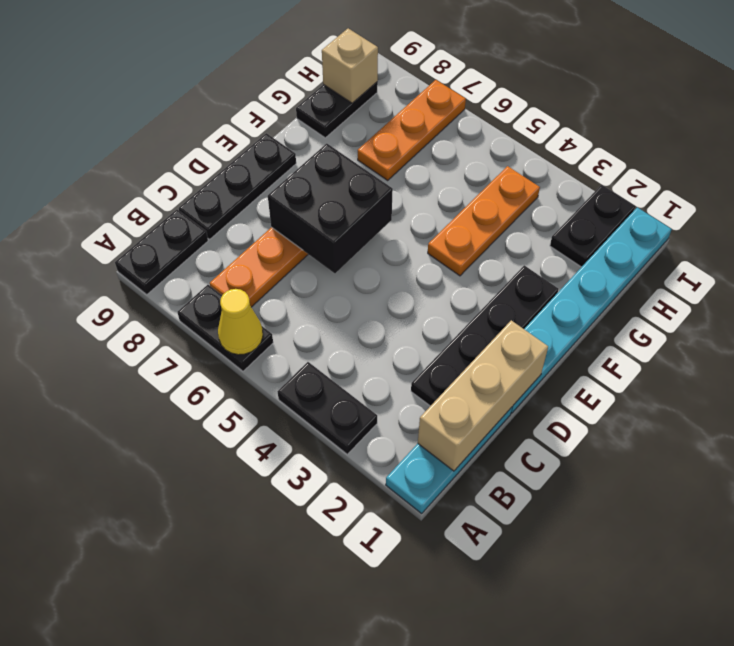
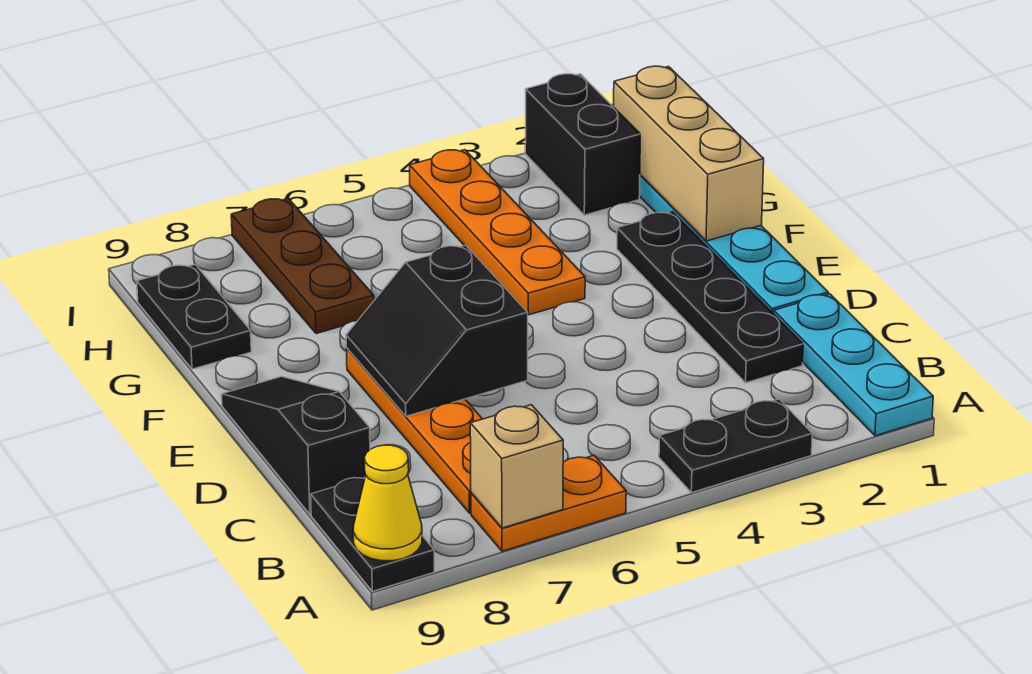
black plate A6:A7 level 1 -> orange plate A6:A7 level 1
yellow cone A6 level 2 -> yellow cone A9 level 2
tan brick B1:D1 level 2 -> tan brick F1:H1 level 2
black plate C9:E9 level 1 -> black slope C9:E9 level 1 top C
black brick D6:E7 level 2 -> black slope D6:E7 level 2 top 6
orange plate F4:H4 level 1 -> orange plate F4:I4 level 1
orange plate G7:I7 level 1 -> brown plate G7:I7 level 1
black plate H2:I2 level 1 -> black brick H2:I2 level 1
tan brick H9 level 2 -> tan brick A7 level 2

